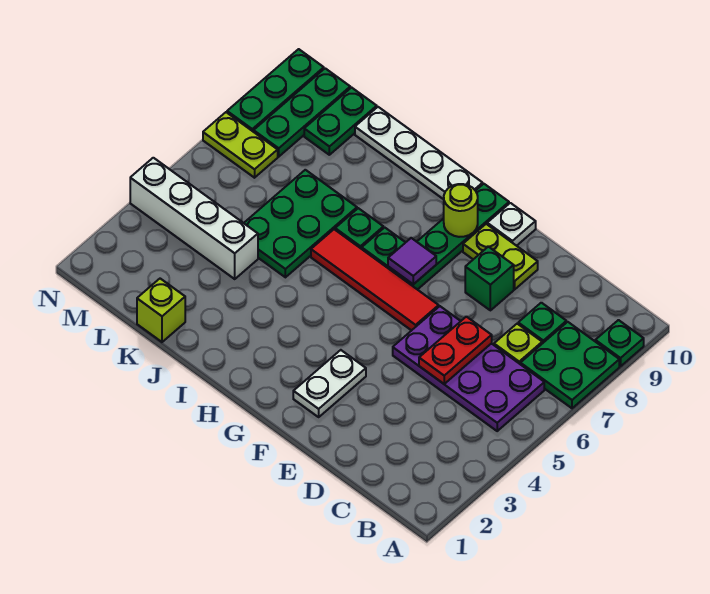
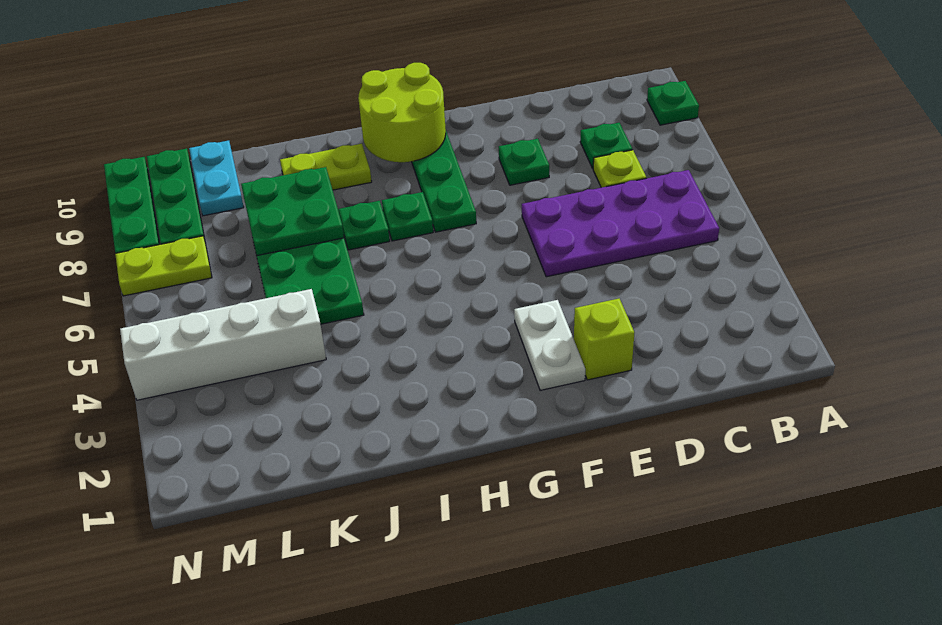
green plate A7:B8 level 1 -> green plate J7:K8 level 2
red plate D5:D6 level 2 -> none
green brick E8 level 1 -> green plate E8 level 1
lime plate E9:F9 level 1 -> lime plate I9:J9 level 1
red tile F6:I6 level 1 -> none
white plate F10 level 1 -> none
purple tile G7 level 2 -> none
lime round brick G9 level 2 -> lime round brick G9:H10 level 2
white plate H10:K10 level 1 -> none
lime brick K1 level 1 -> lime brick E2 level 1
green plate L9:L10 level 1 -> cyan plate L9:L10 level 1

